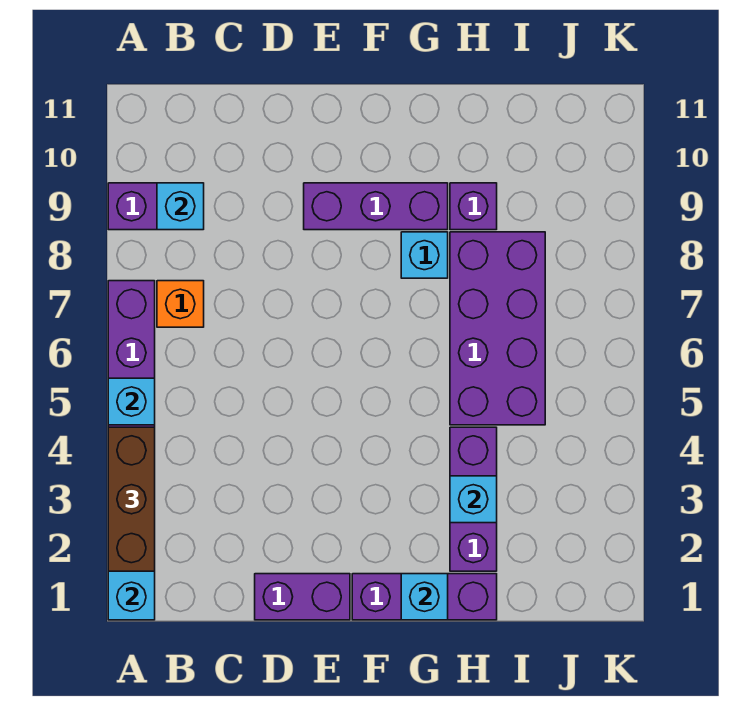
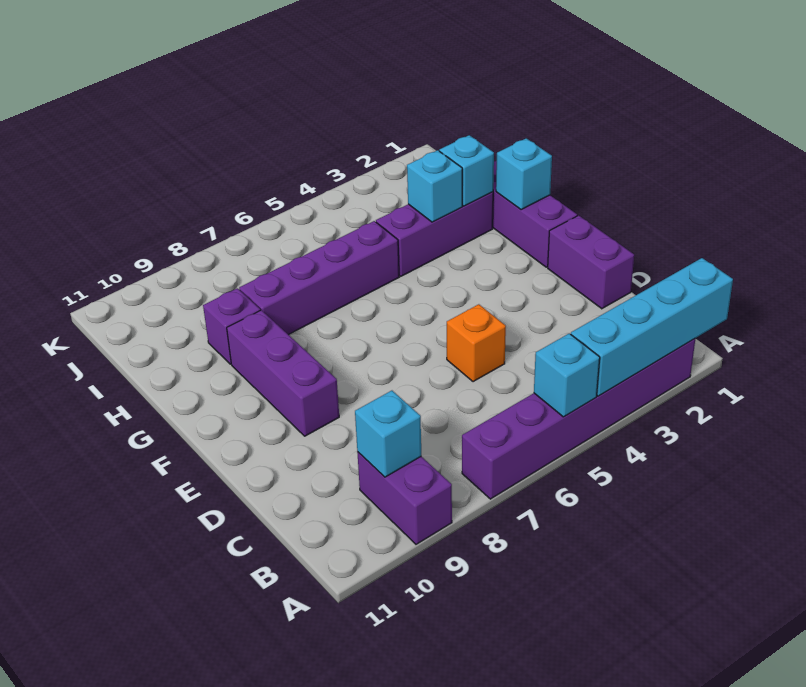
brown brick A2:A4 level 3 -> none
orange brick B7 level 1 -> orange brick D5 level 1
cyan brick G8 level 1 -> cyan brick H2 level 2
purple brick H5:I8 level 1 -> purple brick H5:H8 level 1

